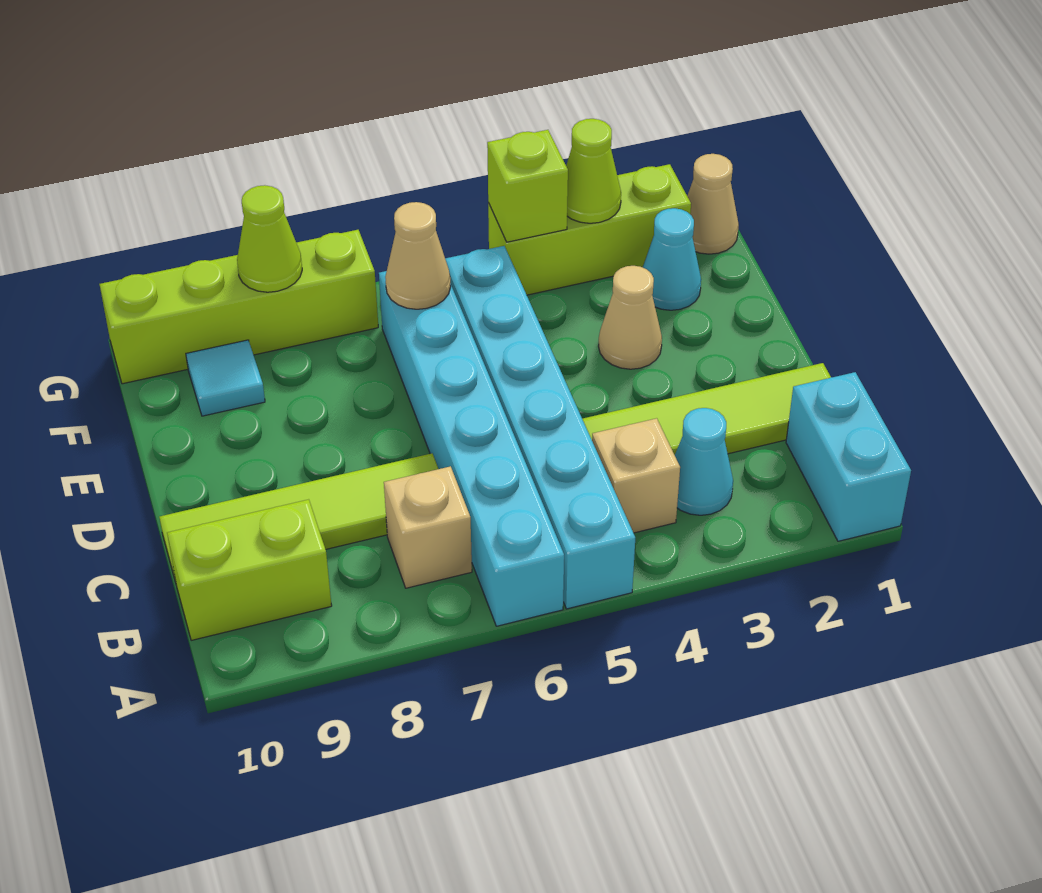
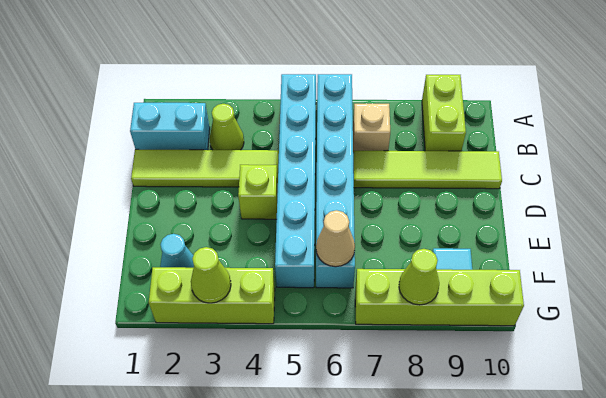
cyan brick A1:B1 level 1 -> cyan brick B1:B2 level 1
cyan cone B3 level 1 -> lime cone B3 level 1
tan brick B4 level 1 -> none
lime brick B9:B10 level 1 -> lime brick A9:B9 level 1
tan cone E3 level 1 -> none
tan cone G1 level 1 -> none
lime brick G4 level 2 -> lime brick D4 level 1

